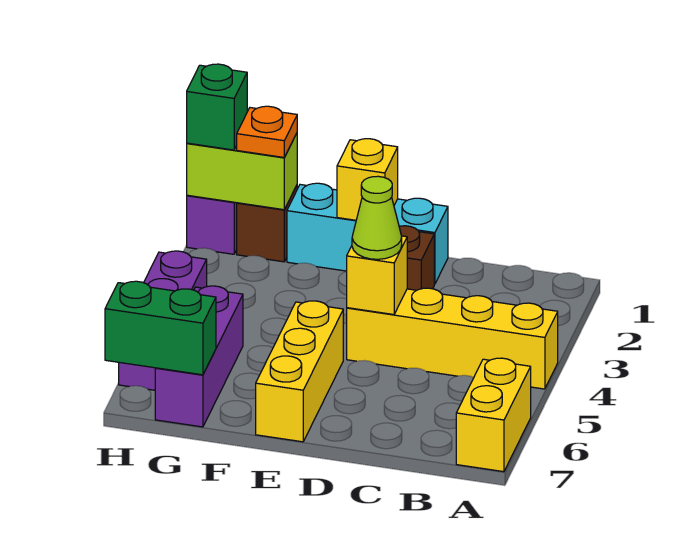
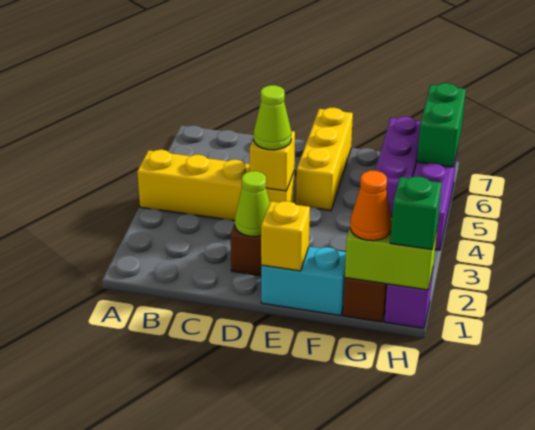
yellow brick A6:A7 level 1 -> none
cyan brick D1:F1 level 1 -> cyan brick E1:F1 level 1
none -> lime cone D2 level 2
orange plate G1 level 3 -> orange cone G1 level 3
green brick G7:H7 level 2 -> green brick H6:H7 level 2

